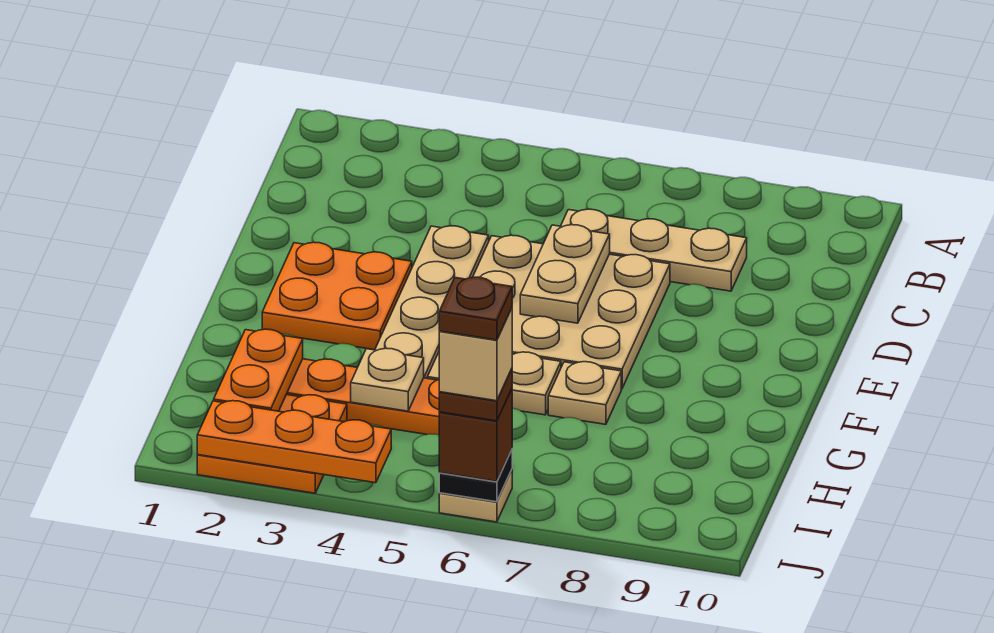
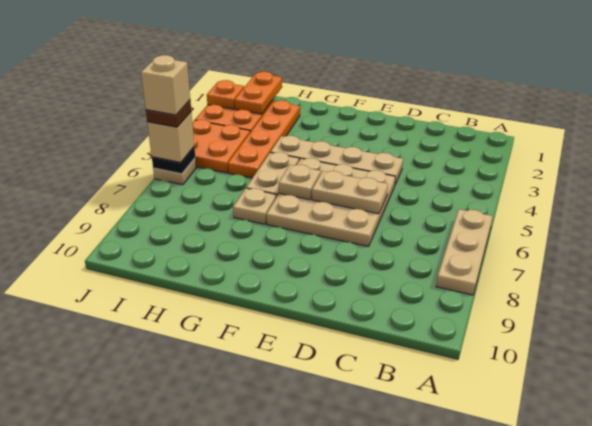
tan plate C6:C8 level 1 -> tan plate A6:A8 level 1
orange plate E2:F3 level 1 -> orange plate I4:J5 level 1
orange plate H2:I2 level 2 -> orange plate I1:I2 level 2
tan plate H4 level 2 -> tan plate F6 level 2
orange plate J2:J4 level 2 -> orange plate J2 level 2
brown brick J6 level 3 -> tan brick J6 level 3
brown plate J6 level 6 -> none

